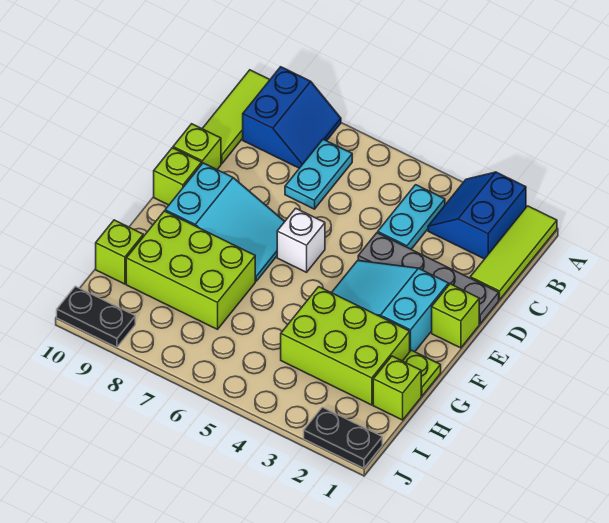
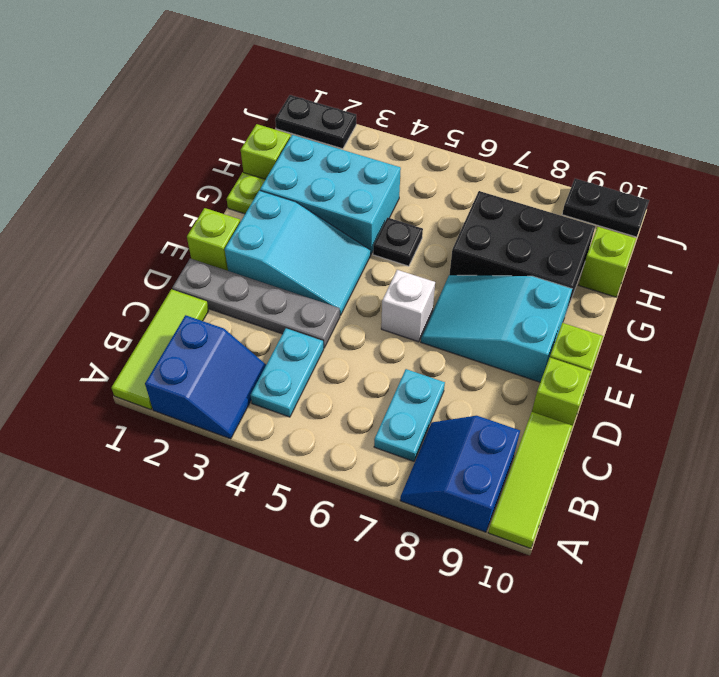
lime brick G2:H4 level 1 -> cyan brick G2:H4 level 1
none -> black plate G5 level 1
lime brick G7:H9 level 1 -> black brick G7:H9 level 1

